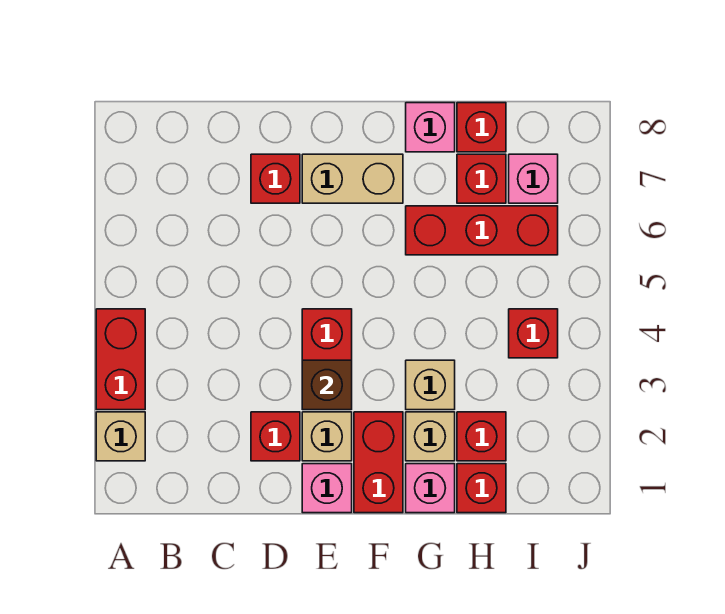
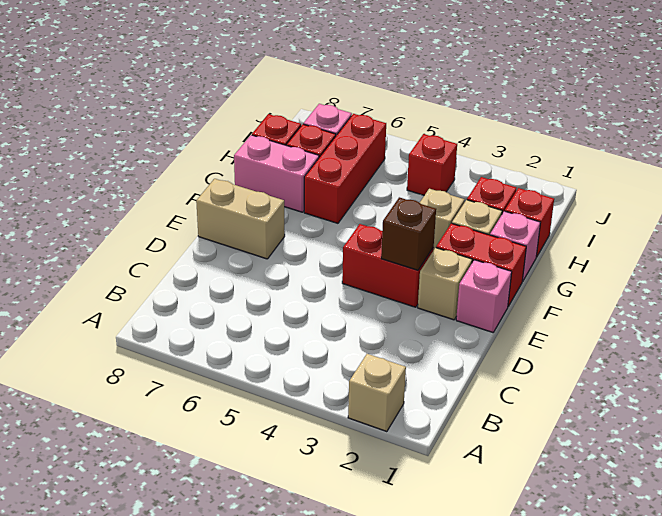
red brick A3:A4 level 1 -> none
red brick D2 level 1 -> none
red brick D7 level 1 -> none
tan brick E7:F7 level 1 -> tan brick E7:E8 level 1
pink brick G8 level 1 -> pink brick G7:G8 level 1

